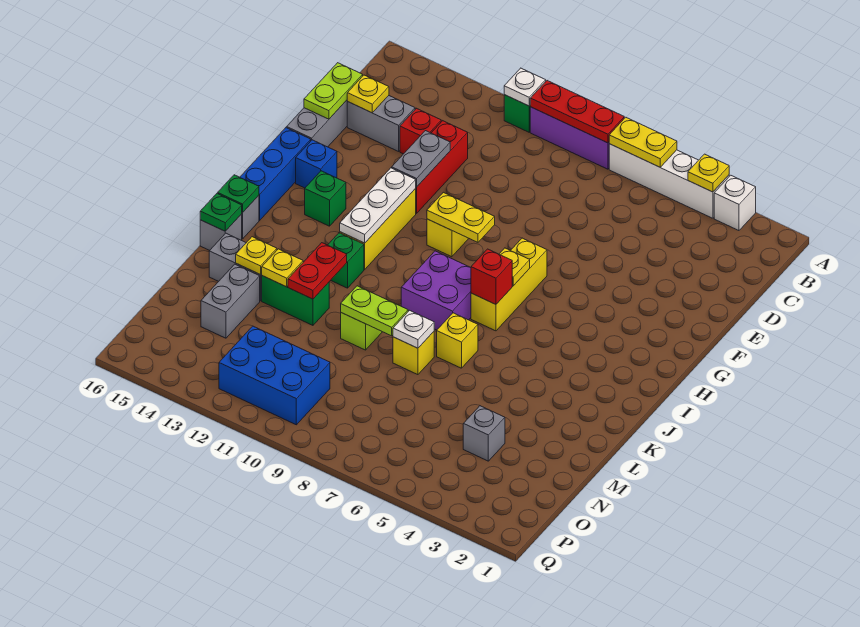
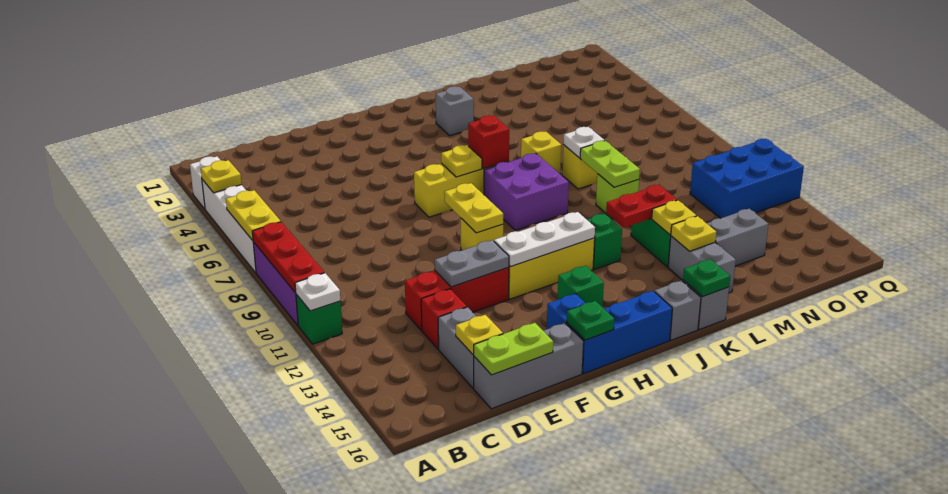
green plate J16 level 2 -> green plate G16 level 2
grey brick N4 level 1 -> grey brick J3 level 1
blue brick O10:P12 level 1 -> blue brick O11:Q12 level 1

